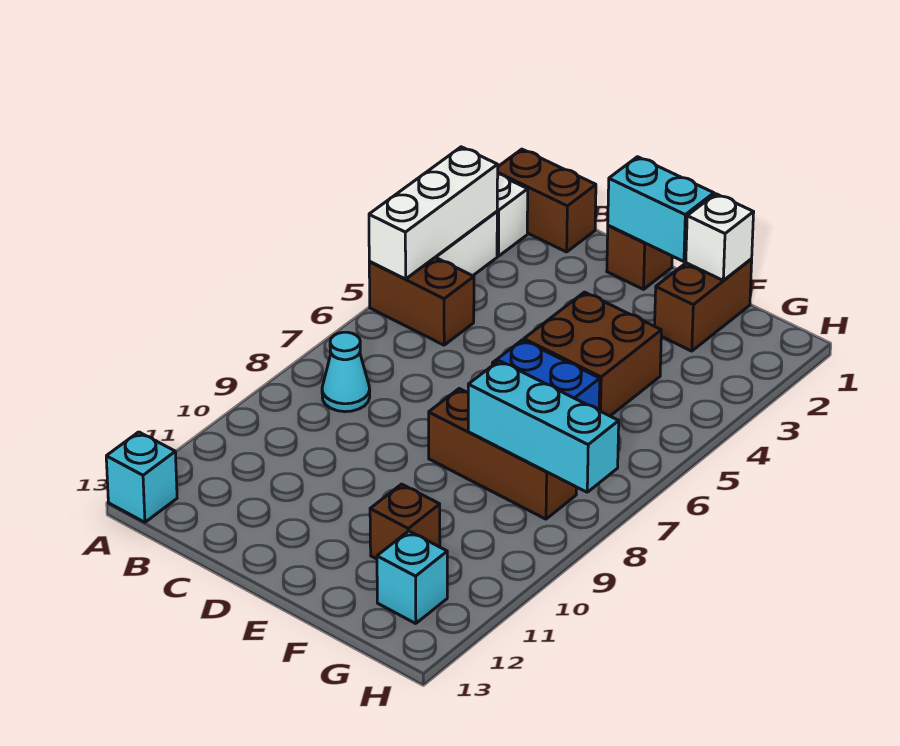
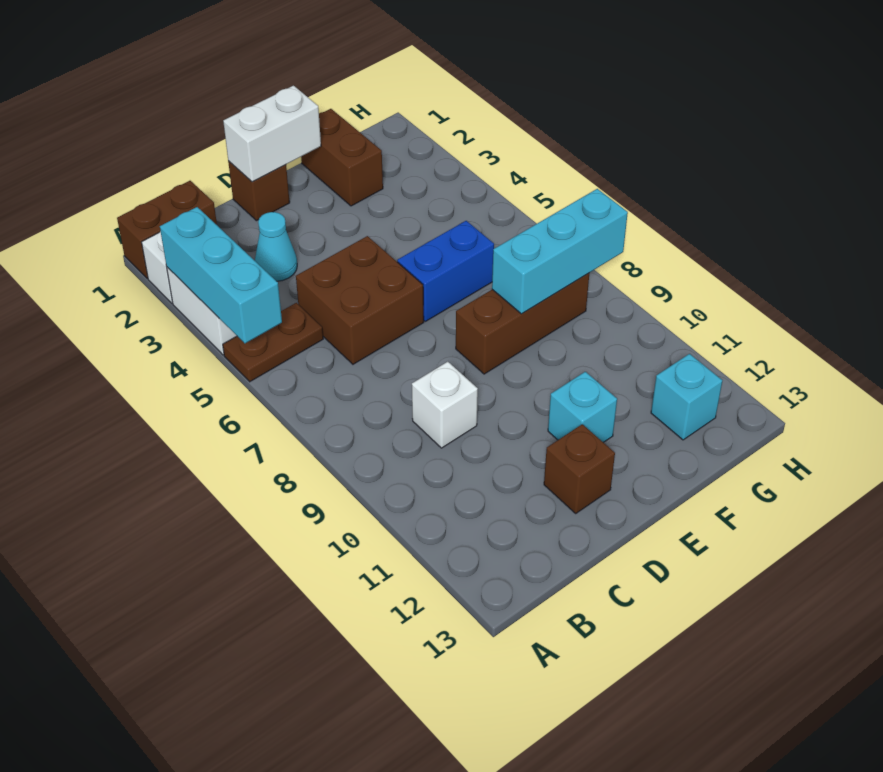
white brick A3:A5 level 2 -> cyan brick A3:A5 level 2
brown brick A5:B5 level 1 -> brown plate A5:B5 level 1
cyan brick A13 level 1 -> cyan brick E11 level 1
cyan cone B8 level 1 -> cyan cone C3 level 1
cyan brick D1:E1 level 2 -> white brick D1:E1 level 2
brown brick E4:F5 level 1 -> brown brick C5:D6 level 1
white brick F1 level 2 -> white brick C9 level 1
brown brick F11 level 1 -> brown brick D12 level 1

